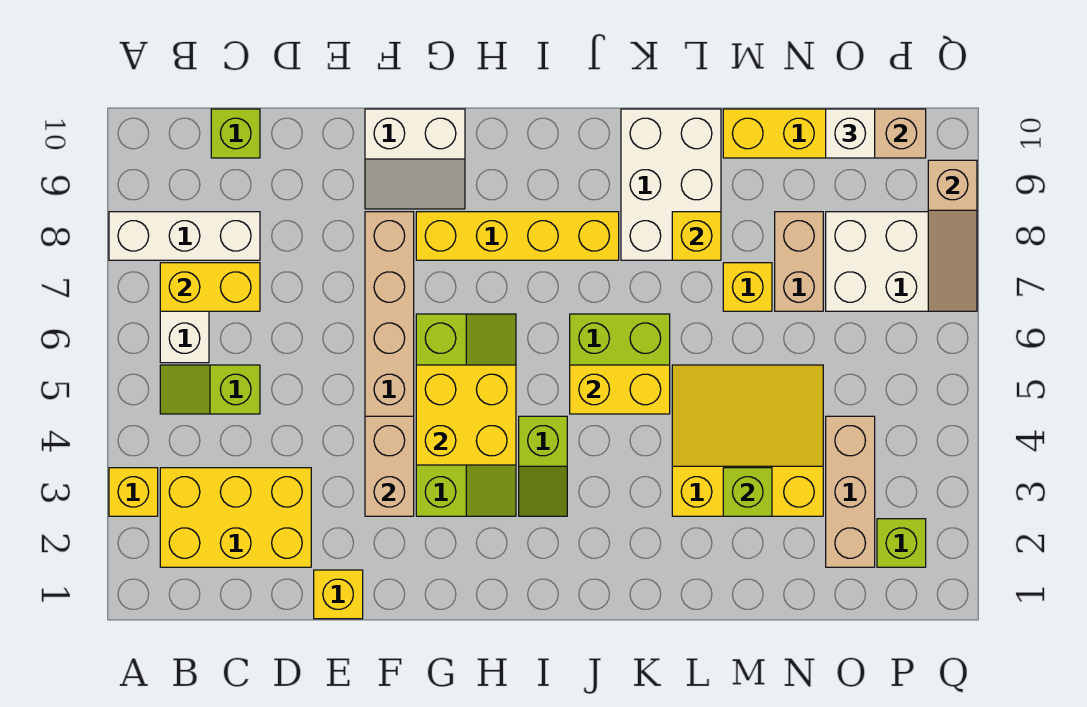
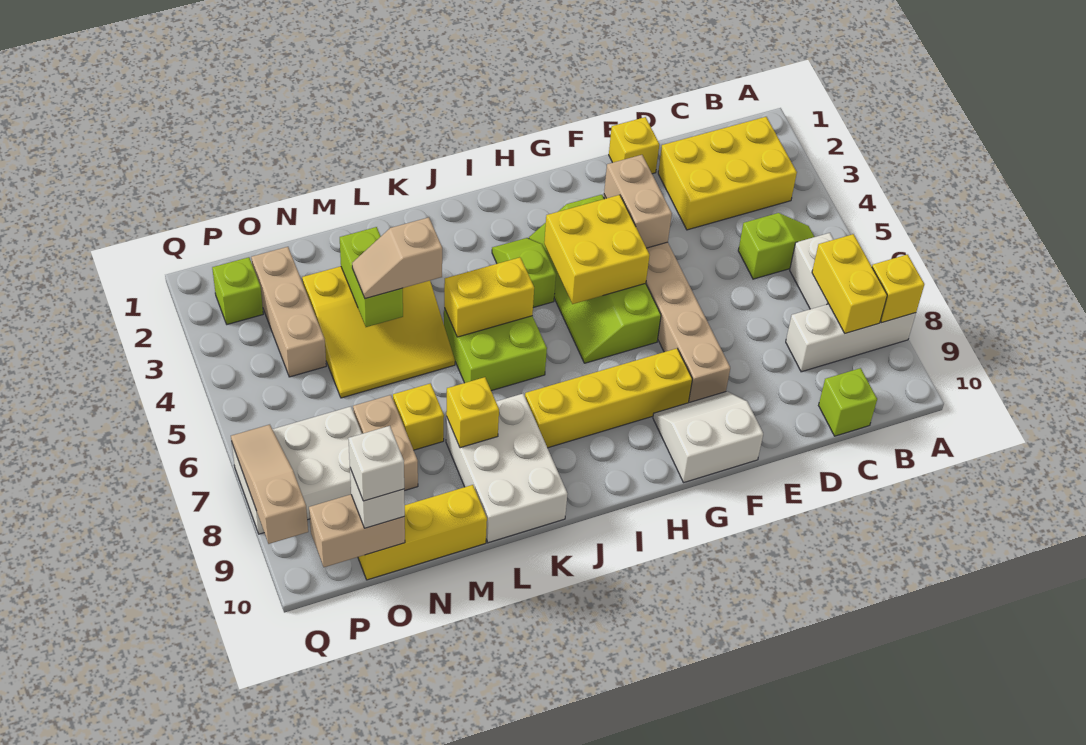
yellow brick A3 level 1 -> yellow brick A8 level 2
yellow brick B7:C7 level 2 -> yellow brick B7:B8 level 2
none -> tan slope L4:M4 level 3 top L
lime brick M3 level 2 -> lime brick M3:M4 level 2
none -> white brick O10 level 4

